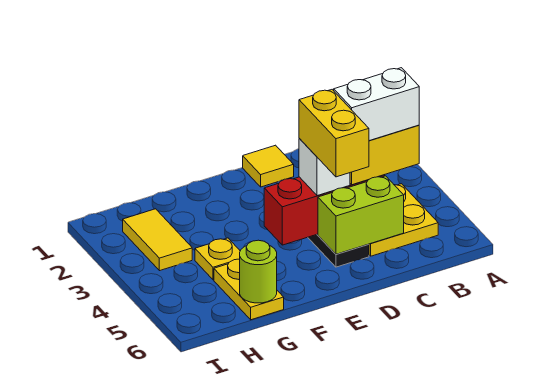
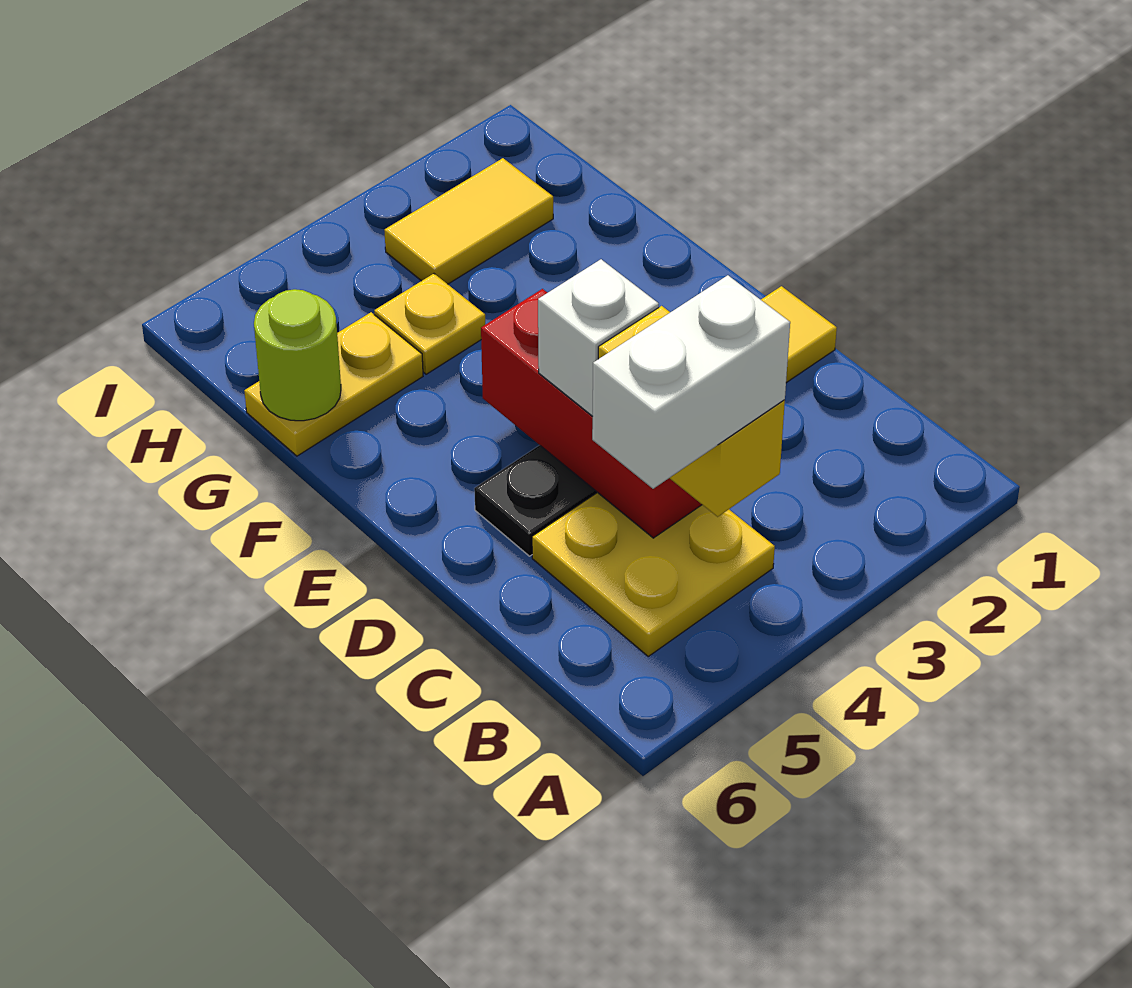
white brick B4:C4 level 4 -> white brick B4:B5 level 4
lime brick C5:D5 level 2 -> none
yellow brick D4:D5 level 4 -> none

